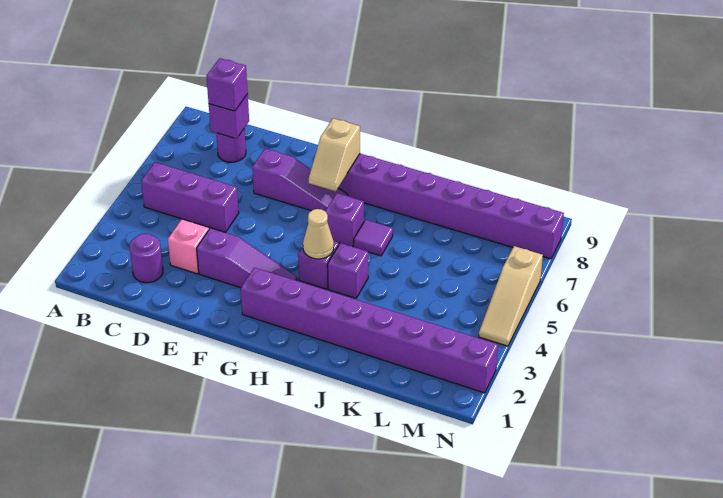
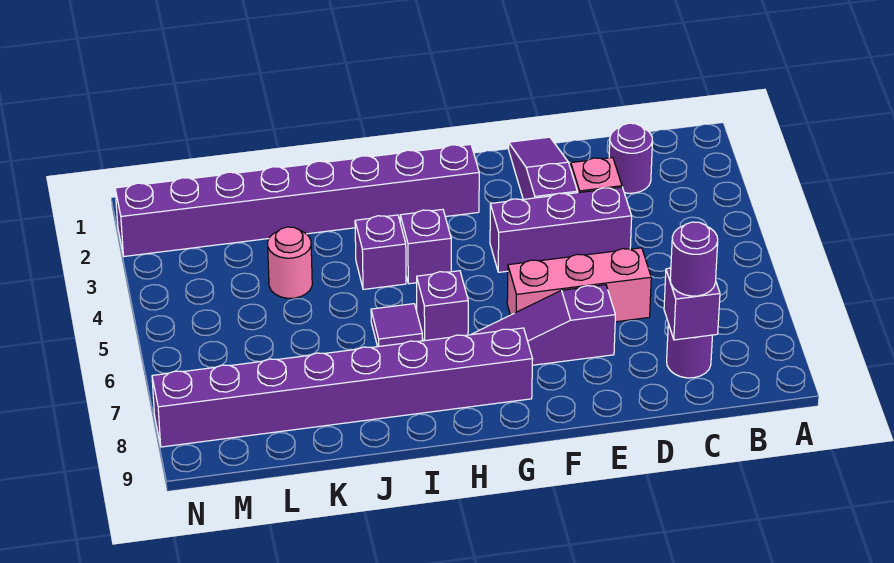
purple brick B5:D5 level 1 -> purple brick D4:F4 level 1
purple brick C8 level 3 -> purple round brick C8 level 3
none -> pink brick D6:F6 level 1
purple slope E3:G3 level 1 top E -> purple slope E1:E3 level 1 top 3
tan slope G7:G8 level 2 top 8 -> none
tan cone H4 level 2 -> none
none -> pink round brick K4 level 1
tan slope N4:N6 level 1 top 6 -> none

